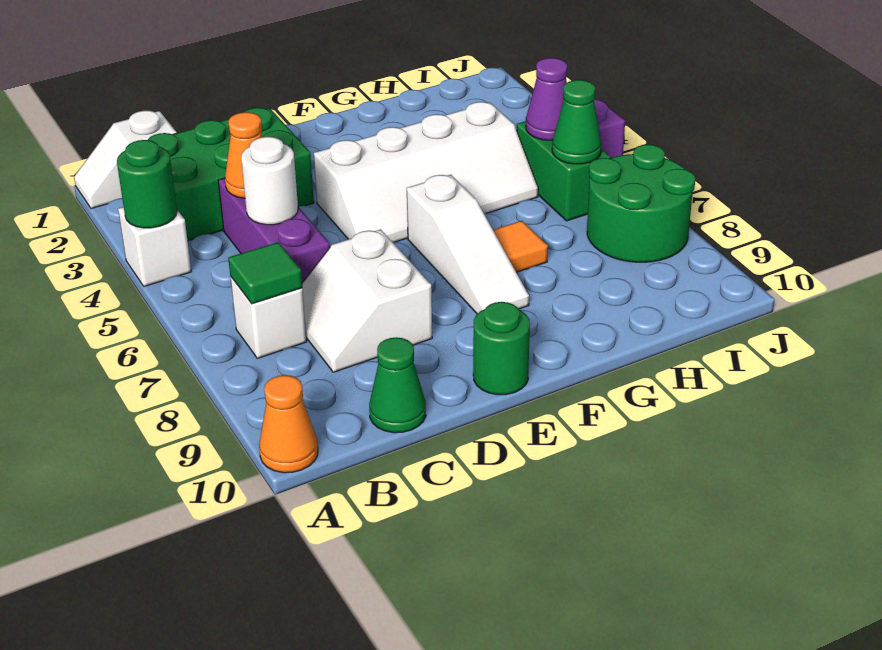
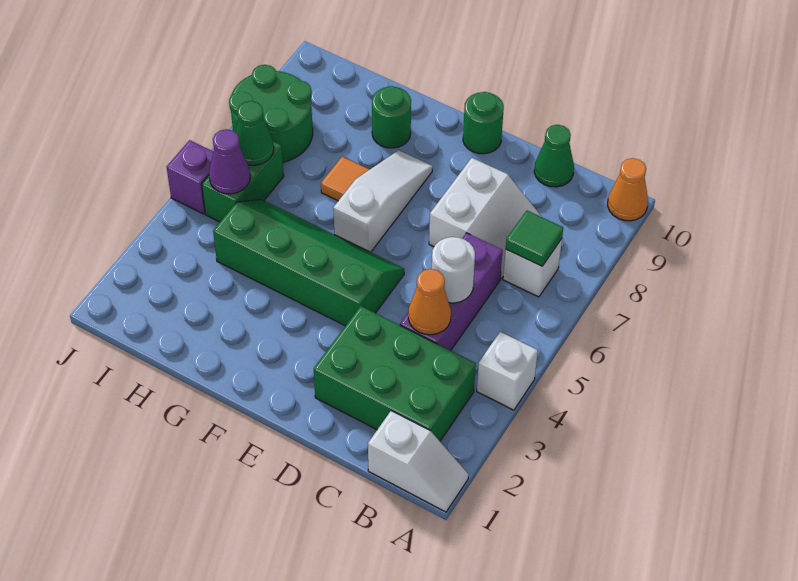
green round brick A4 level 2 -> green round brick G9 level 1
white slope E4:H5 level 1 top 4 -> green slope E4:H5 level 1 top 4

